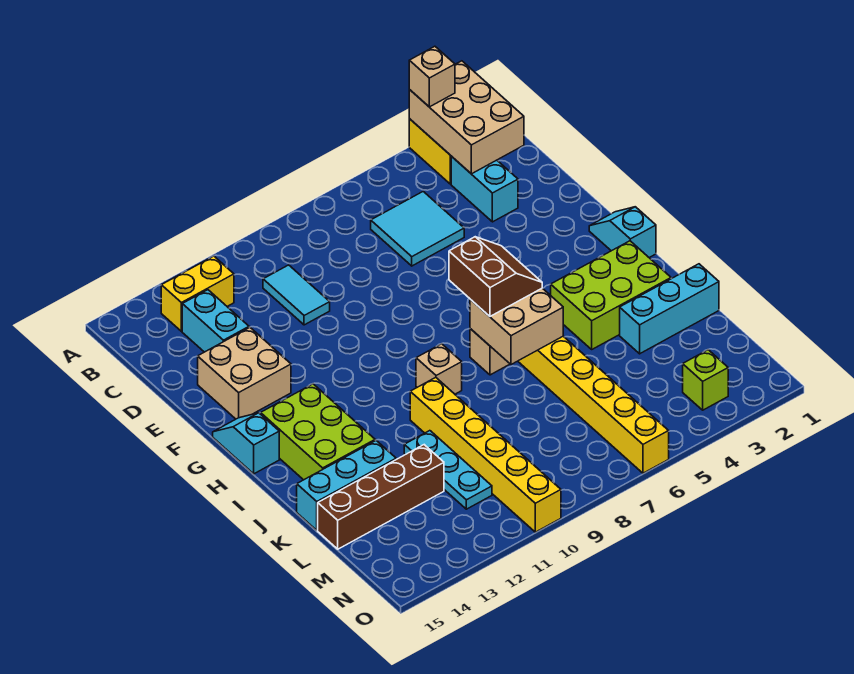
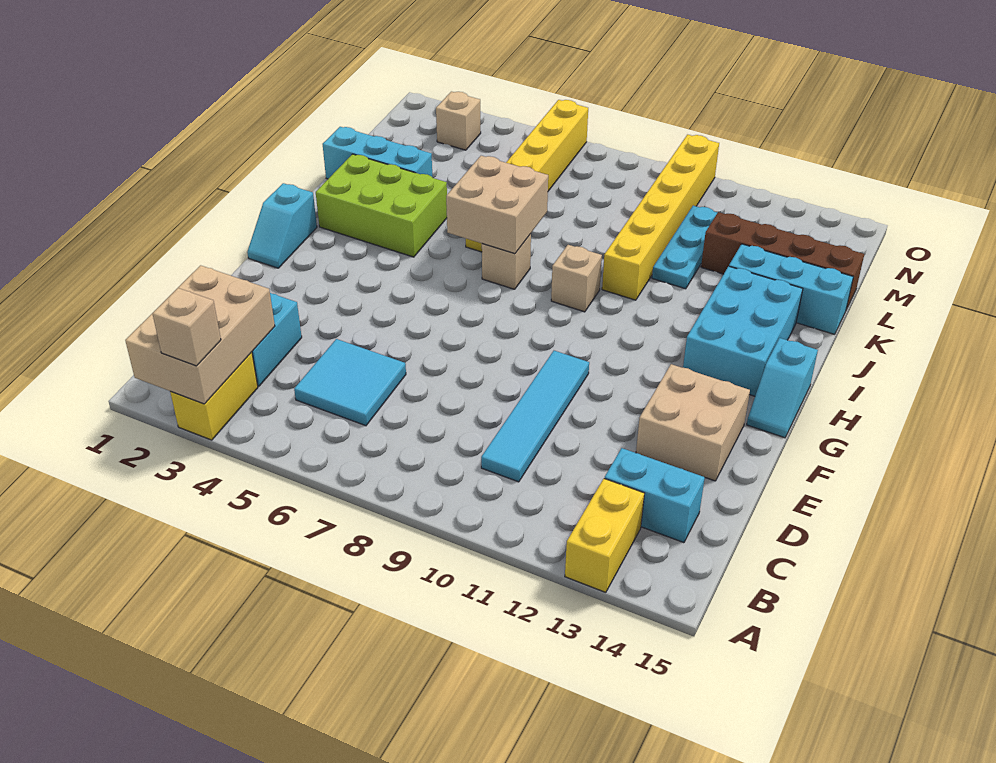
yellow brick B12:B13 level 1 -> yellow brick A13:B13 level 1
cyan tile C10:D10 level 1 -> cyan tile C10:F10 level 1
cyan brick C13:D13 level 1 -> cyan brick C13:C14 level 1
brown slope H6:I7 level 3 top 7 -> none
lime brick H13:J14 level 1 -> cyan brick H13:J14 level 1
lime brick N3 level 1 -> tan brick N3 level 1

